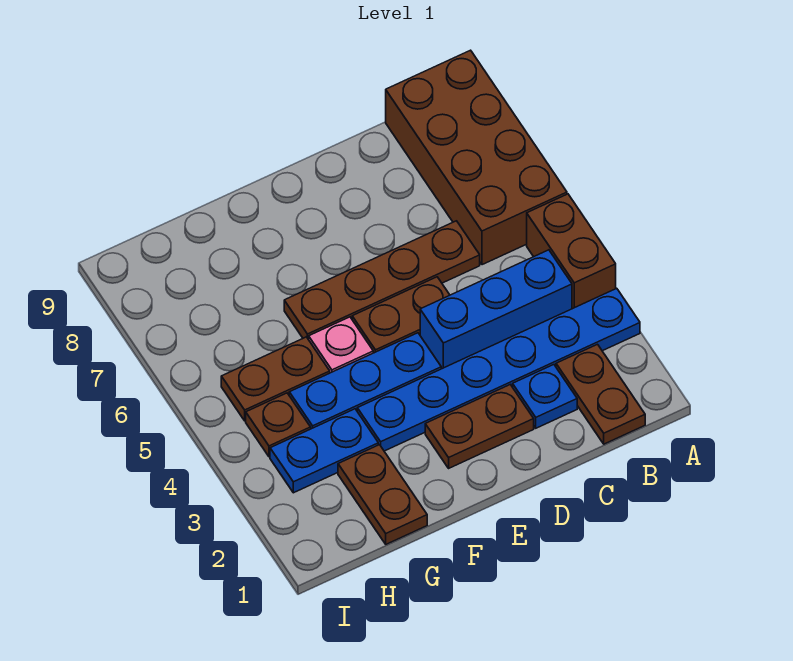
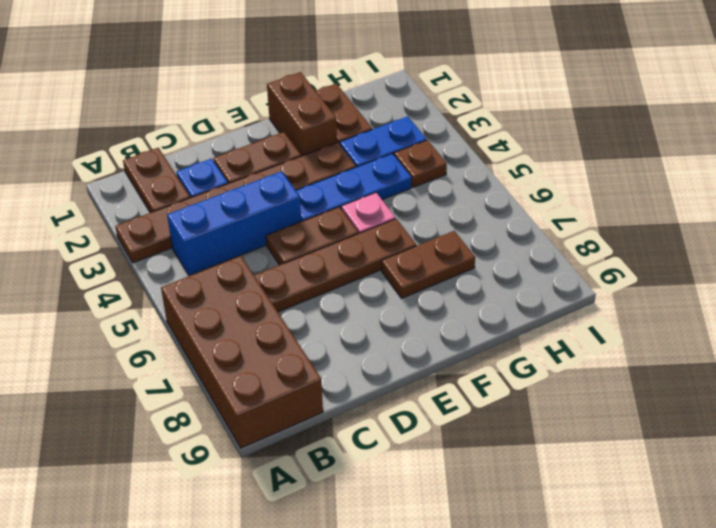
blue plate A3:F3 level 1 -> brown plate A3:F3 level 1
brown brick A4:A5 level 1 -> brown brick F1:F2 level 1
brown plate G5:H5 level 1 -> brown plate F7:G7 level 1

